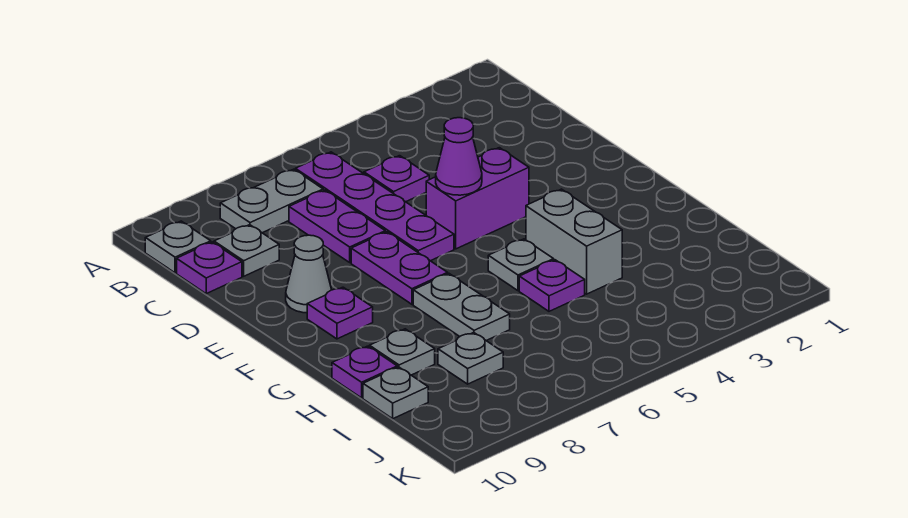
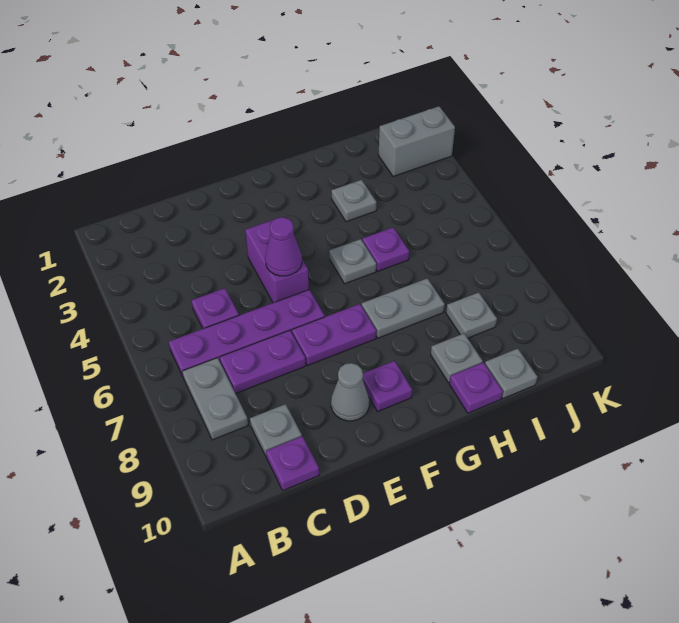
grey plate B10 level 1 -> grey plate H3 level 1
grey brick G4:H4 level 1 -> grey brick J2:K2 level 1

